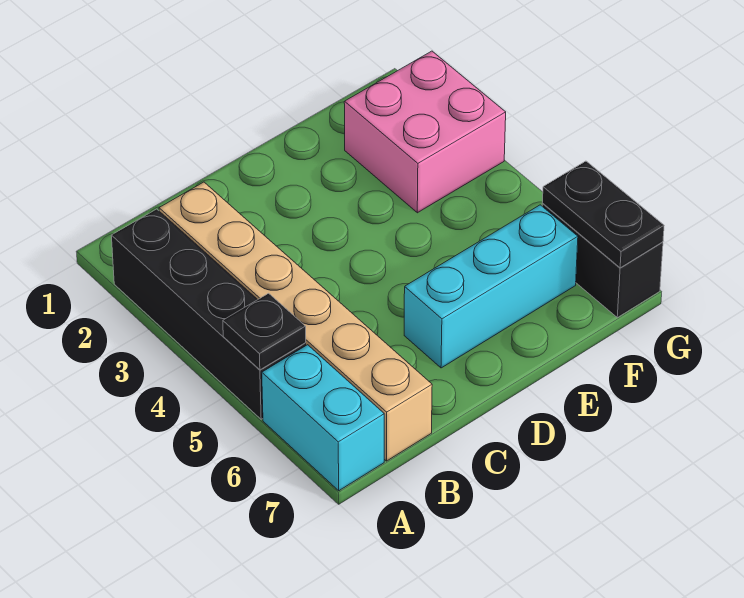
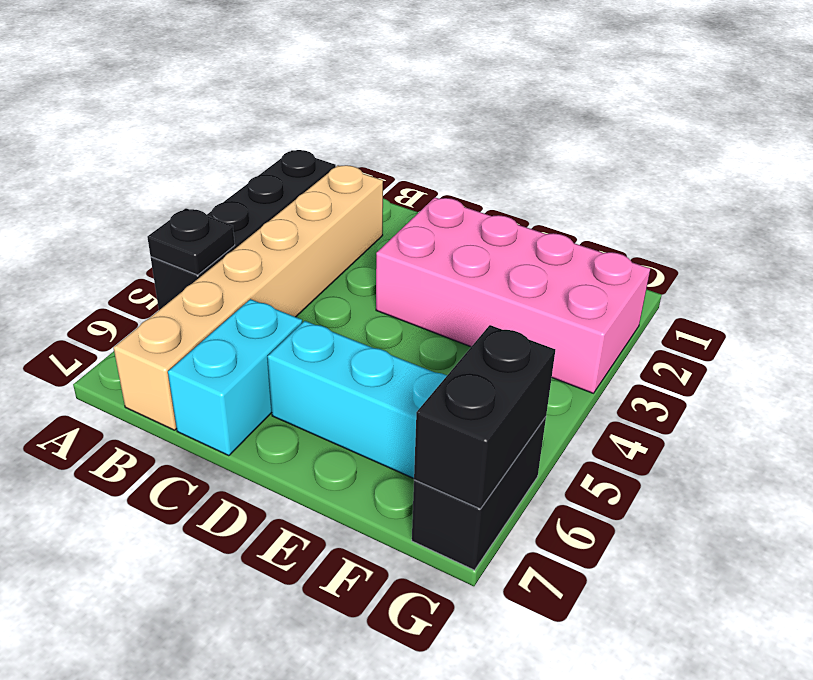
cyan brick A6:A7 level 1 -> cyan brick C6:C7 level 1
pink brick F2:G3 level 1 -> pink brick D2:G3 level 1
black plate G6:G7 level 2 -> black brick G6:G7 level 2

